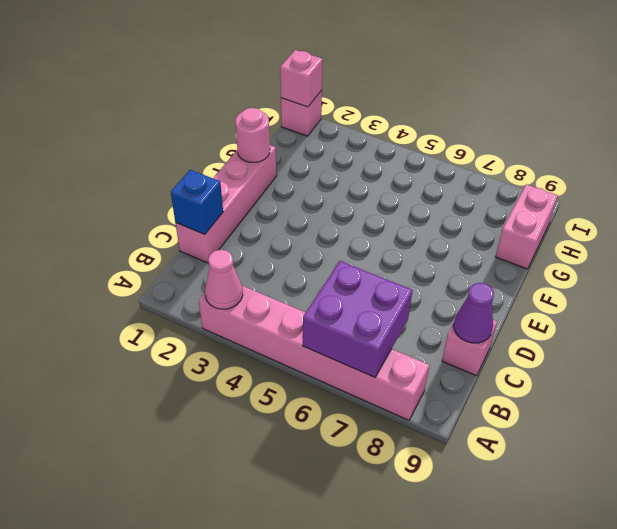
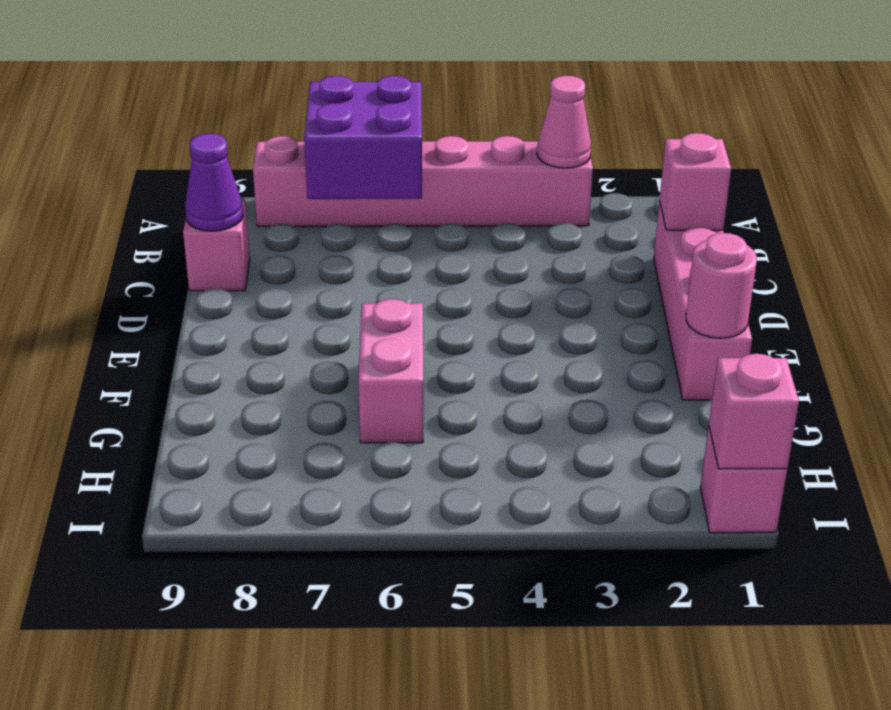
blue brick C1 level 2 -> pink brick C1 level 2
pink brick G9:H9 level 1 -> pink brick F6:G6 level 1

